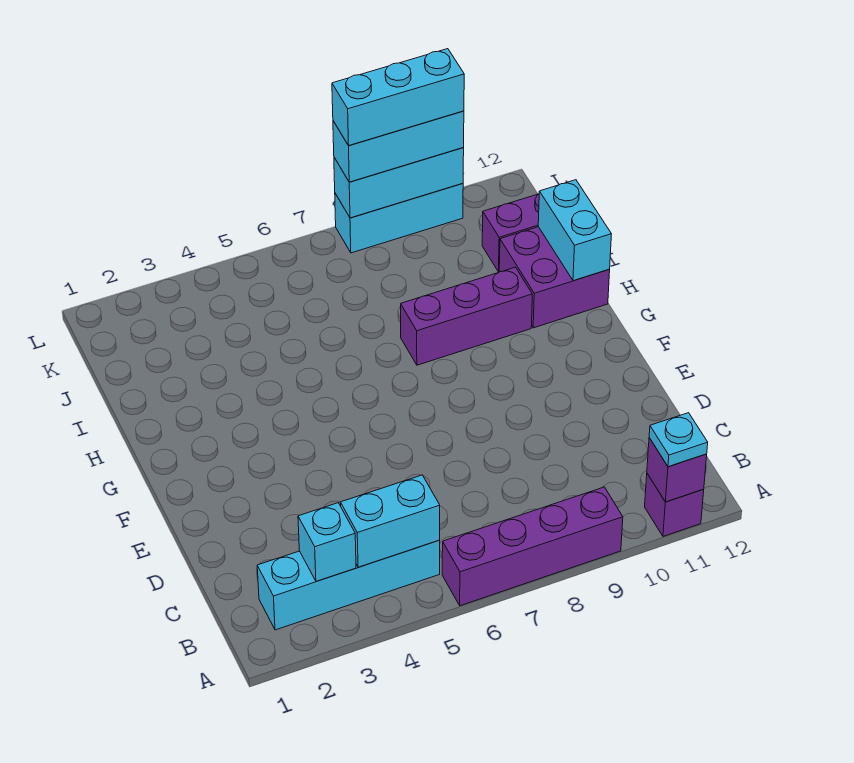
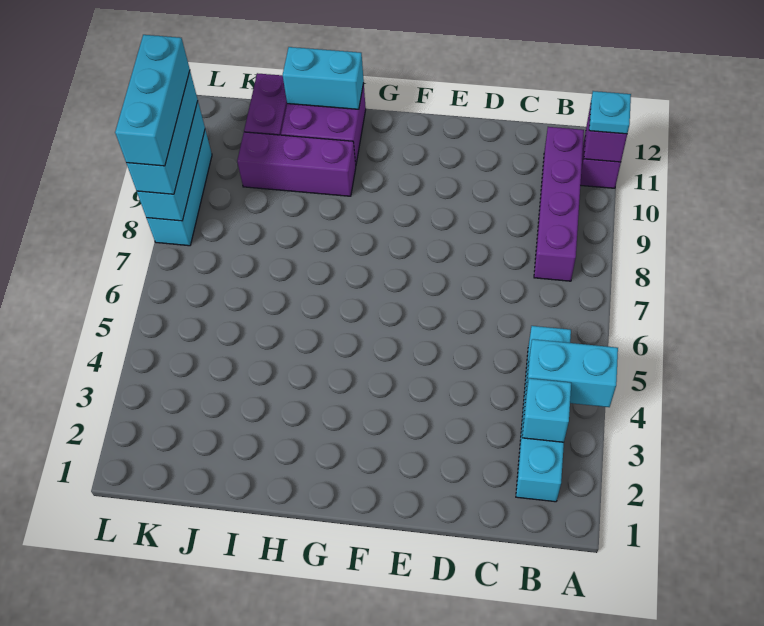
purple brick A6:A9 level 1 -> purple brick B8:B11 level 1
cyan brick B4:B5 level 2 -> cyan brick A4:B4 level 2
purple brick H8:H10 level 1 -> purple brick H10:J10 level 1

